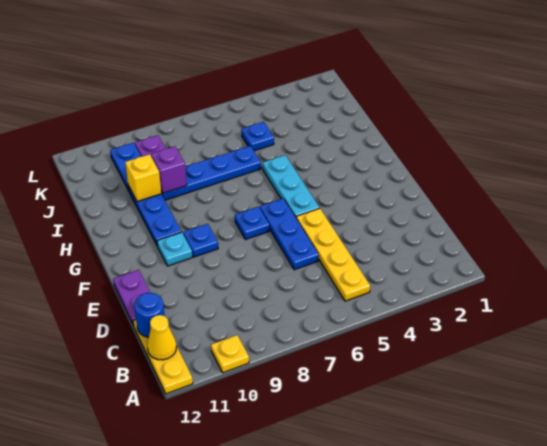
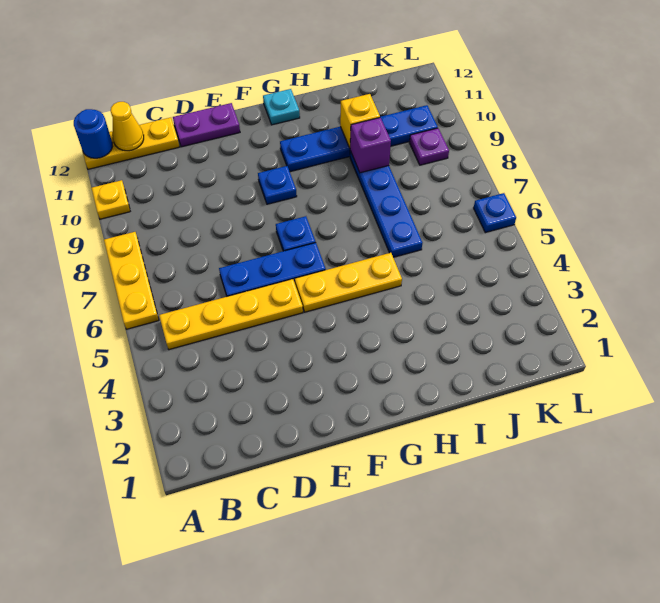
none -> yellow plate A6:A8 level 1
blue round brick C12 level 2 -> blue round brick A12 level 2
cyan plate F5:H5 level 1 -> yellow plate F5:H5 level 1
cyan plate F10 level 1 -> cyan plate G12 level 1
blue plate J5 level 1 -> blue plate L6 level 1

